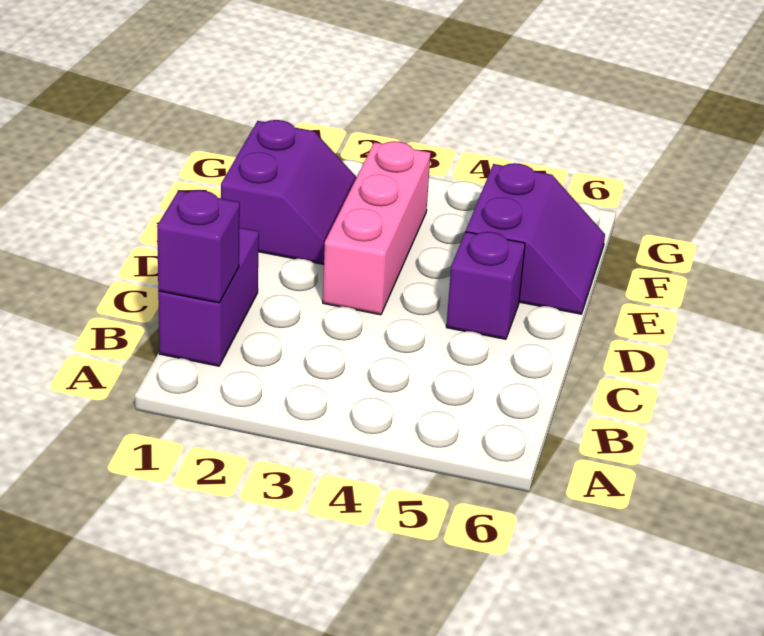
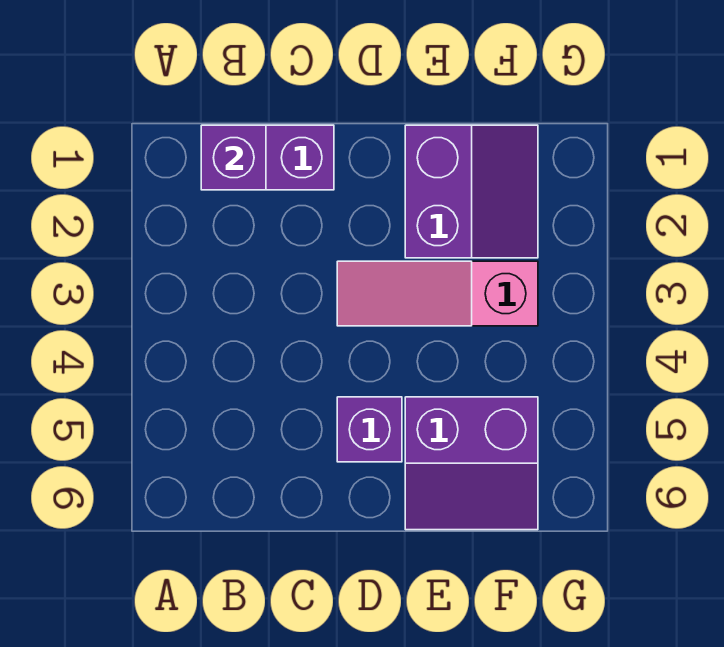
pink brick D3:F3 level 1 -> pink slope D3:F3 level 1 top F
purple slope E1:F2 level 1 top 1 -> purple slope E1:F2 level 1 top E

